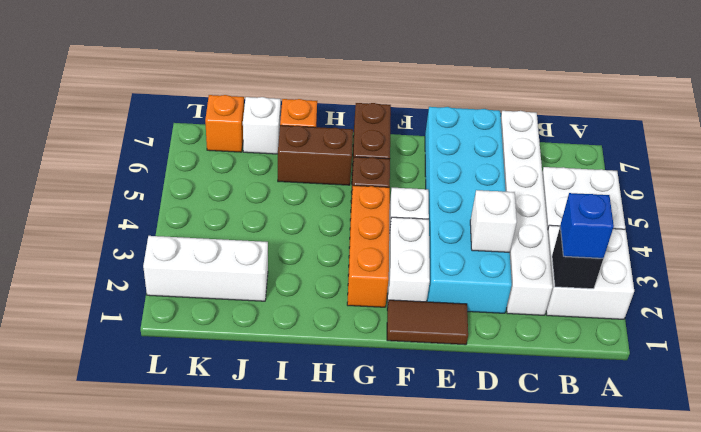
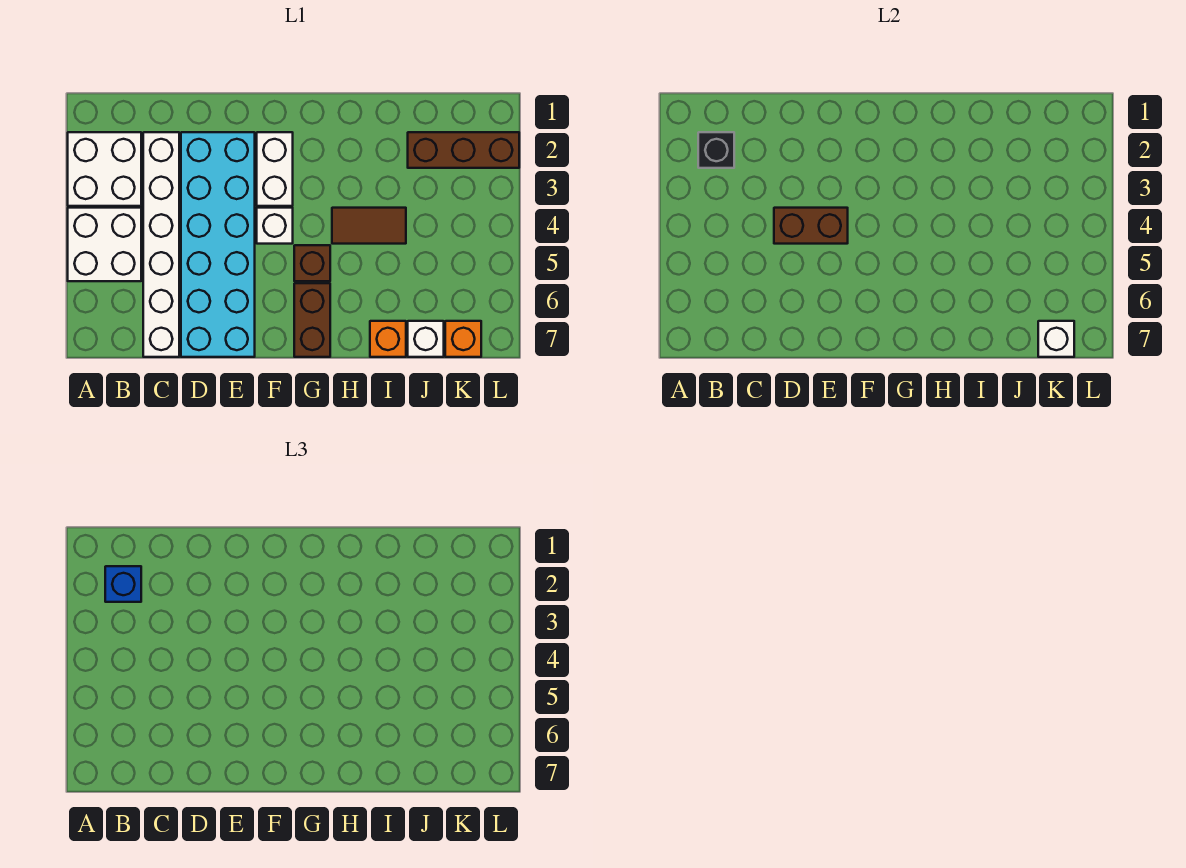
white brick D3 level 2 -> white brick K7 level 2
brown tile E1:F1 level 1 -> brown tile H4:I4 level 1
orange brick G2:G4 level 1 -> none
brown brick H6:I6 level 1 -> brown brick D4:E4 level 2
white brick J2:L2 level 1 -> brown brick J2:L2 level 1

